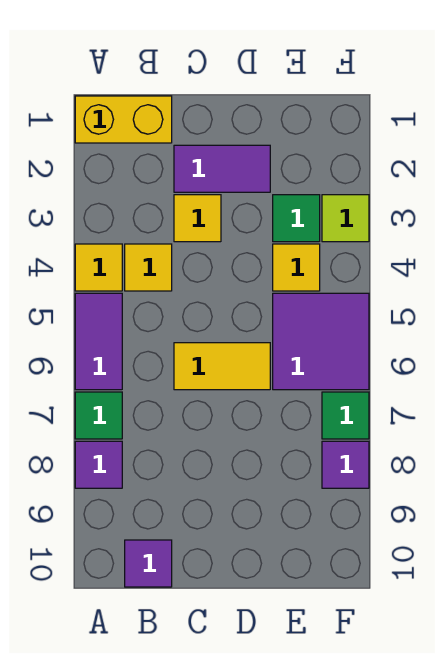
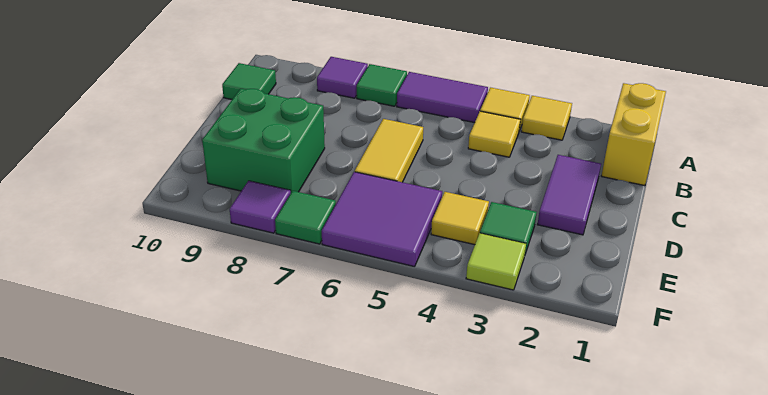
purple tile B10 level 1 -> green tile B10 level 1
yellow tile C3 level 1 -> yellow tile A3 level 1
none -> green brick D8:E9 level 1

